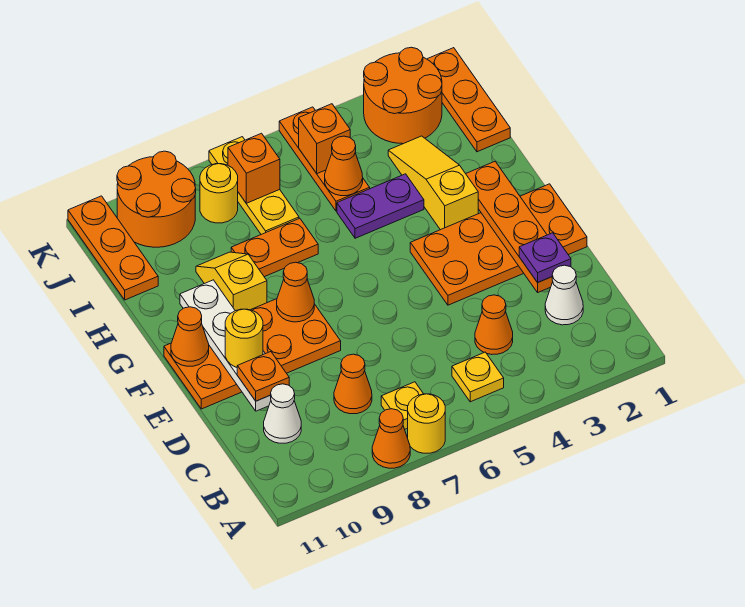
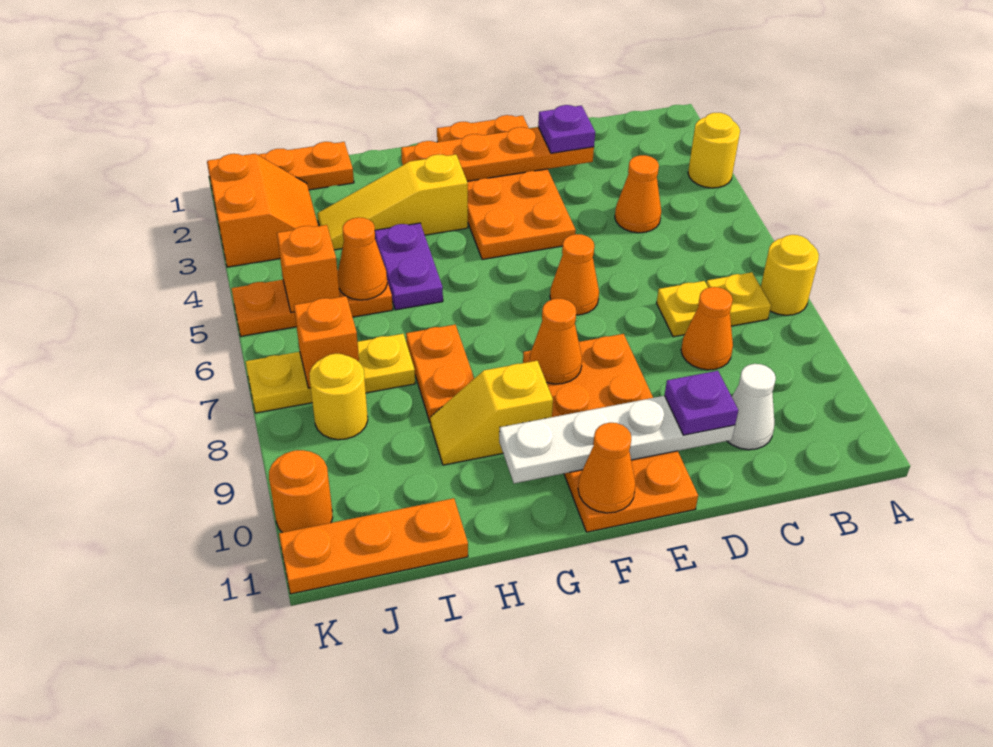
orange cone A8 level 1 -> orange cone E6 level 1
yellow plate B5 level 1 -> yellow plate C7 level 1
white cone C2 level 1 -> none
orange plate D10 level 3 -> purple plate D10 level 3
yellow round brick E10 level 3 -> yellow round brick A3 level 1
orange round brick J2:K3 level 1 -> orange slope J2:K3 level 1 top K
orange round brick J9:K10 level 1 -> orange round brick K10 level 1

